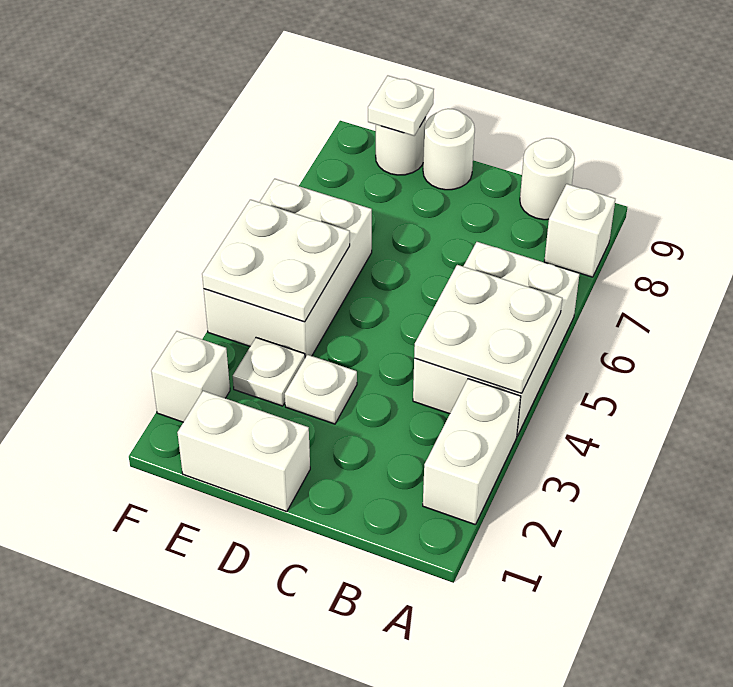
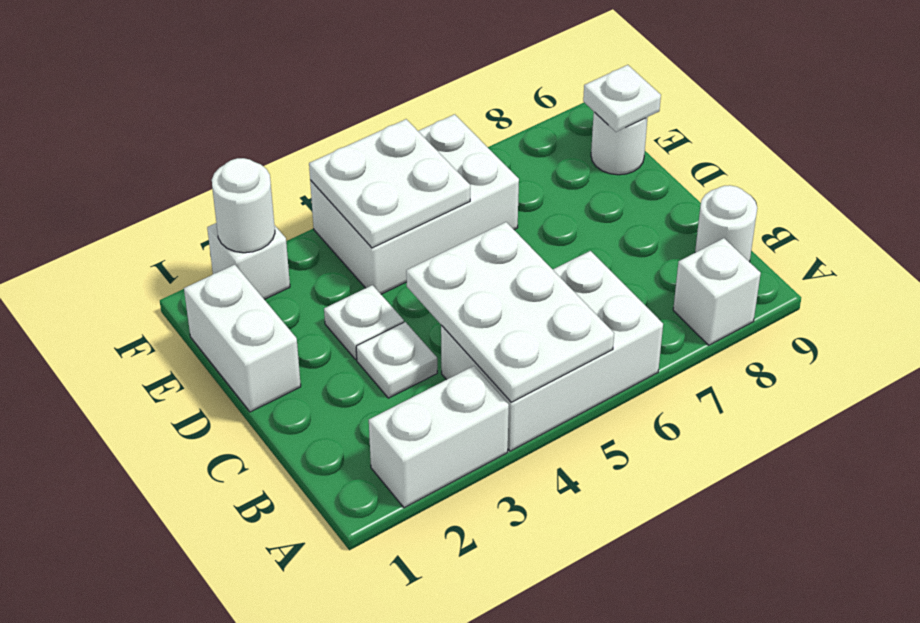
white plate A4:B5 level 2 -> white plate A4:C5 level 2
white round brick D9 level 1 -> white round brick F2 level 2
white plate E3 level 1 -> white plate C3 level 1

